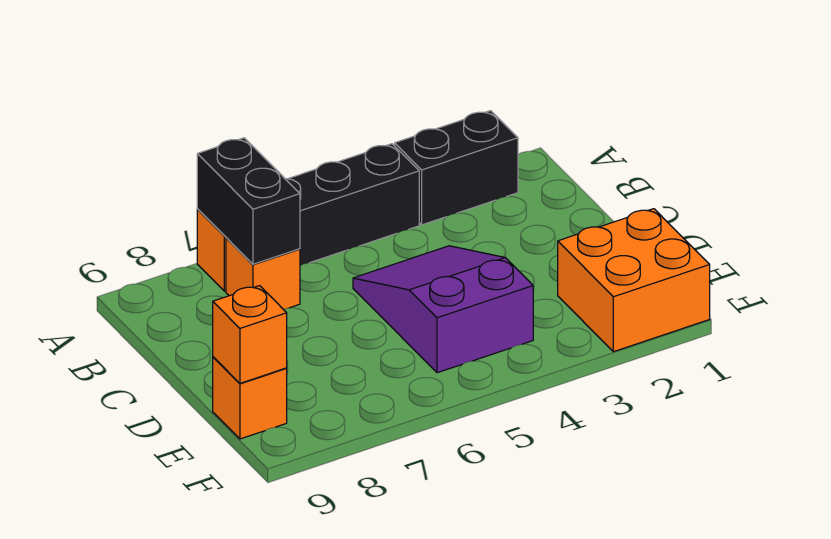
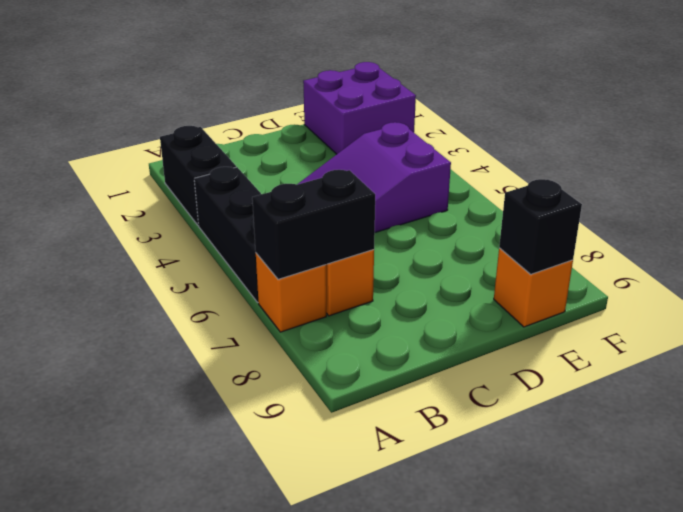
orange brick E1:F2 level 1 -> purple brick E1:F2 level 1
orange brick E9 level 2 -> black brick E9 level 2

